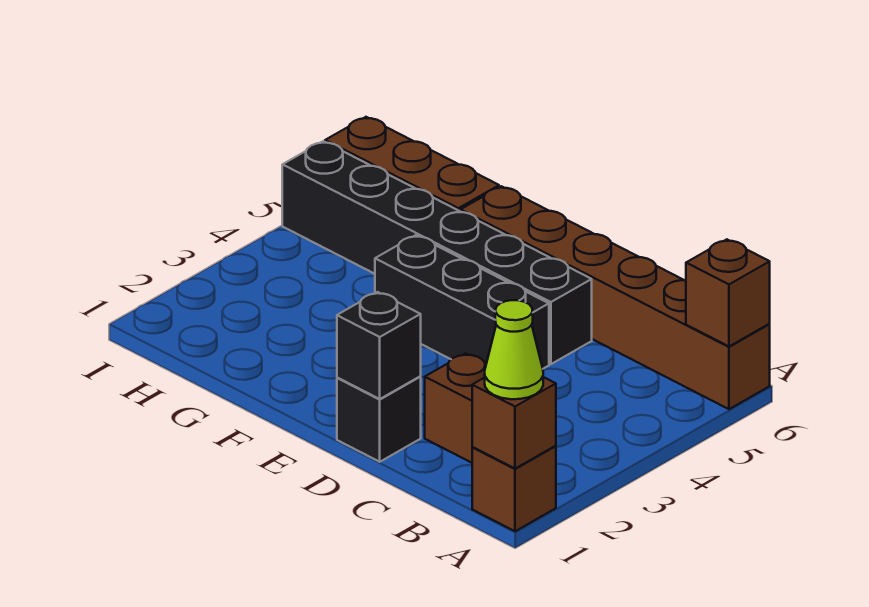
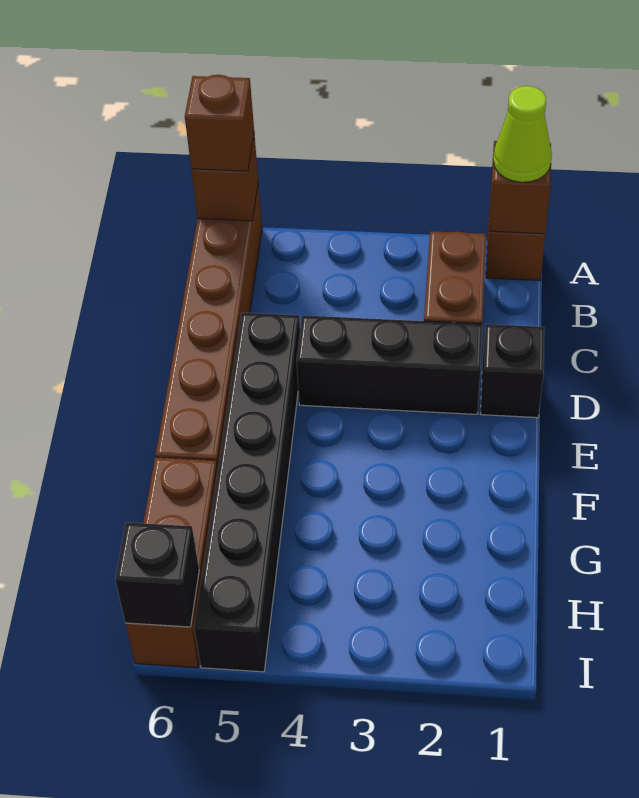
none -> brown brick A6 level 3
black brick D1 level 2 -> black brick I6 level 2
black brick D4:F4 level 1 -> black brick D2:D4 level 1

